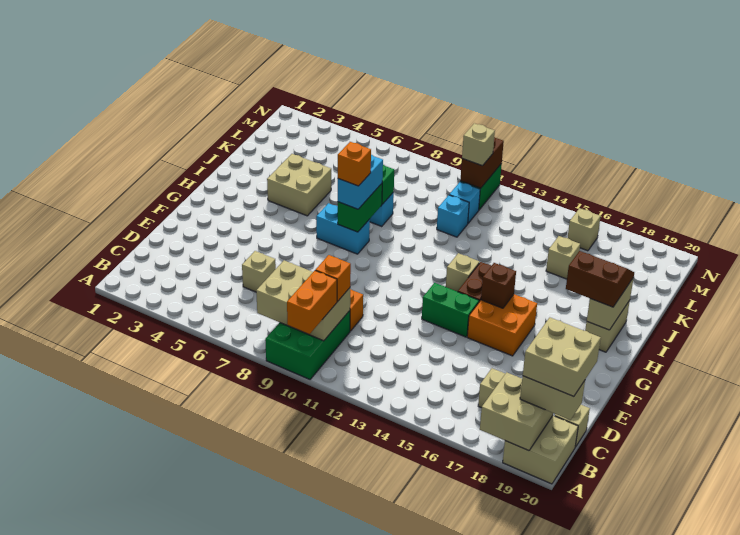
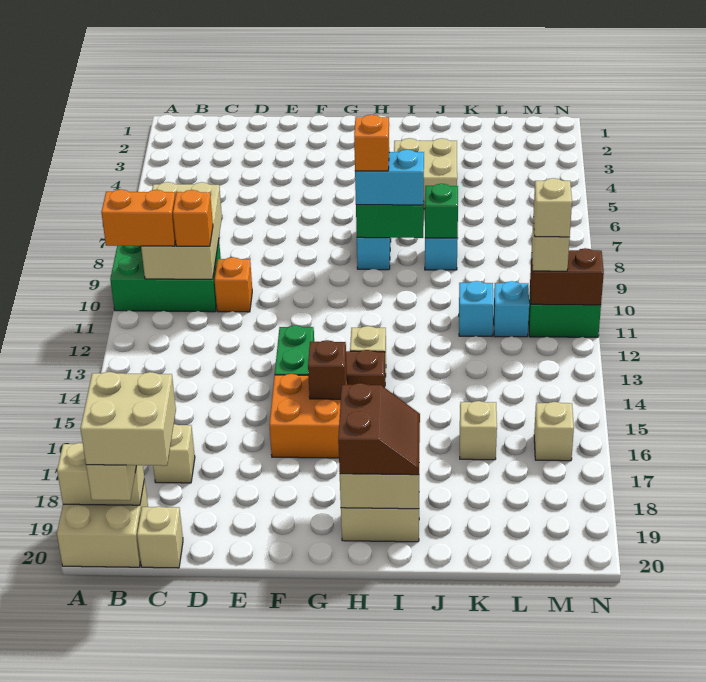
tan brick A18:B19 level 2 -> tan brick A19:B19 level 2
tan brick D6 level 1 -> tan brick M11 level 4

